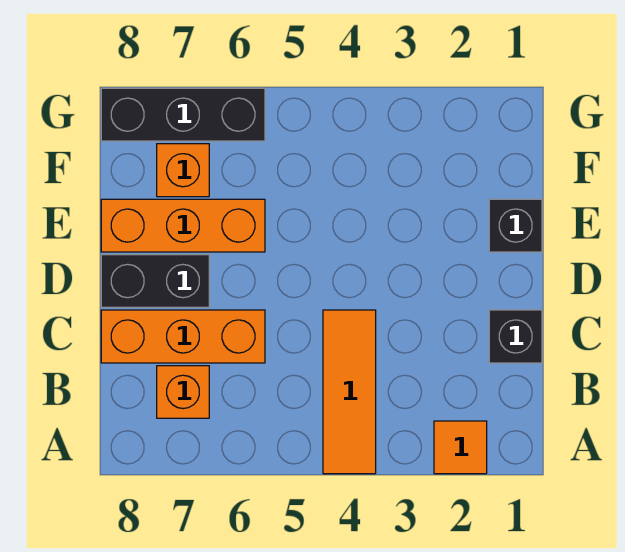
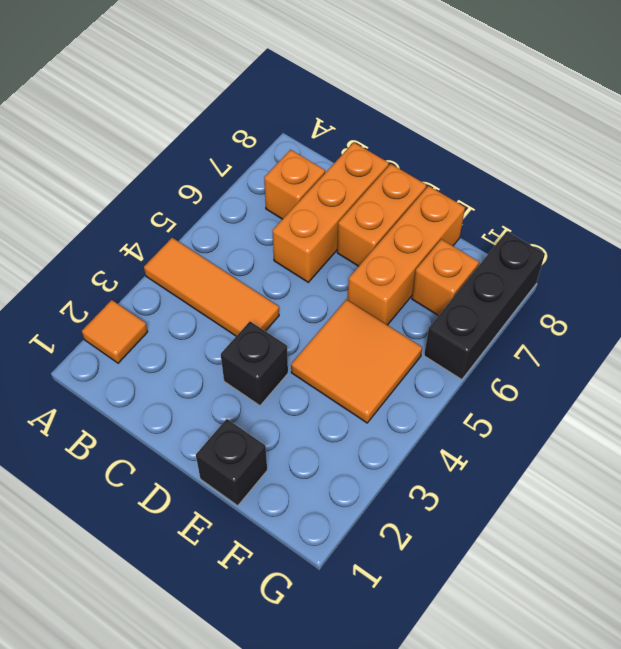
black brick C1 level 1 -> black brick D3 level 1
black brick D7:D8 level 1 -> orange brick D7:D8 level 1
none -> orange tile E4:F5 level 1

